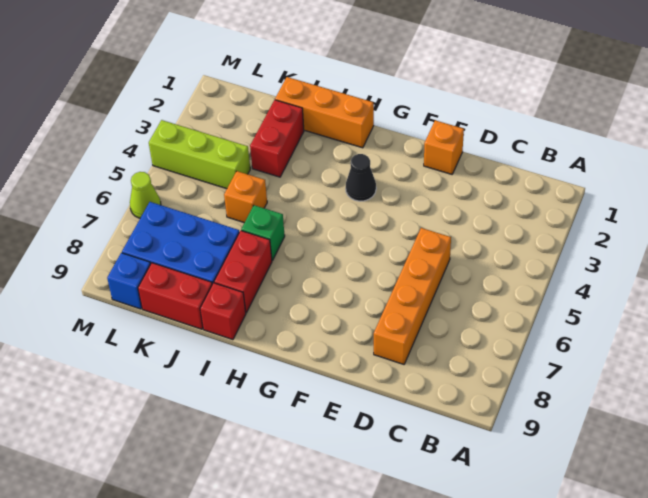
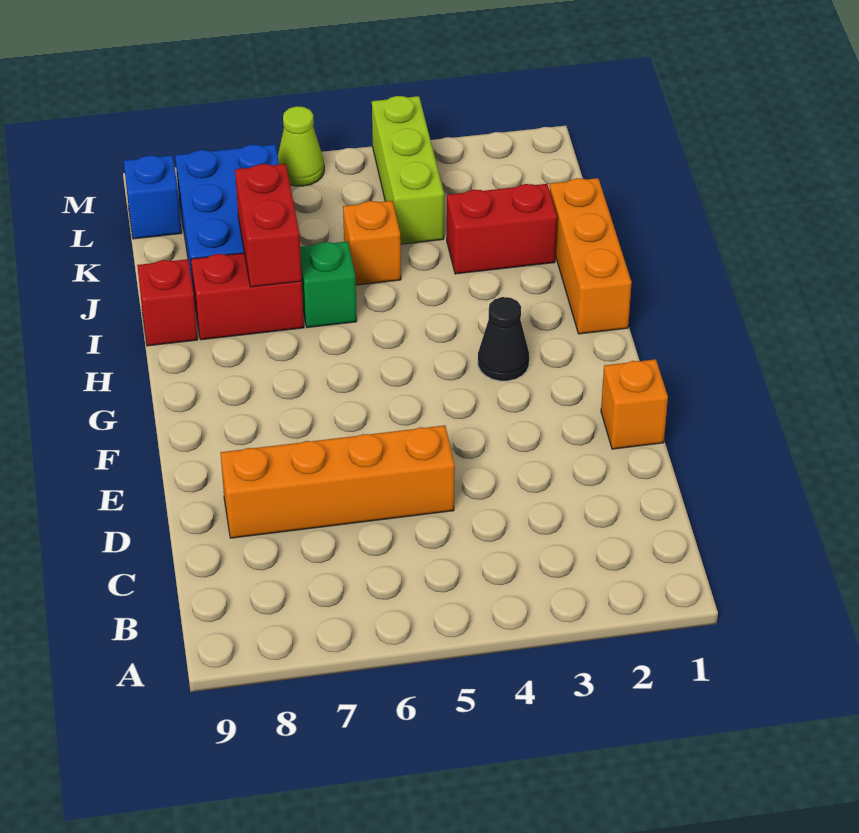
red brick J9:K9 level 1 -> red brick I7:J7 level 2

